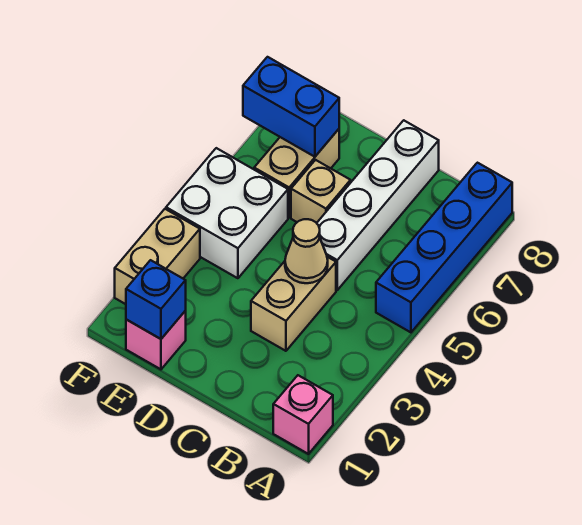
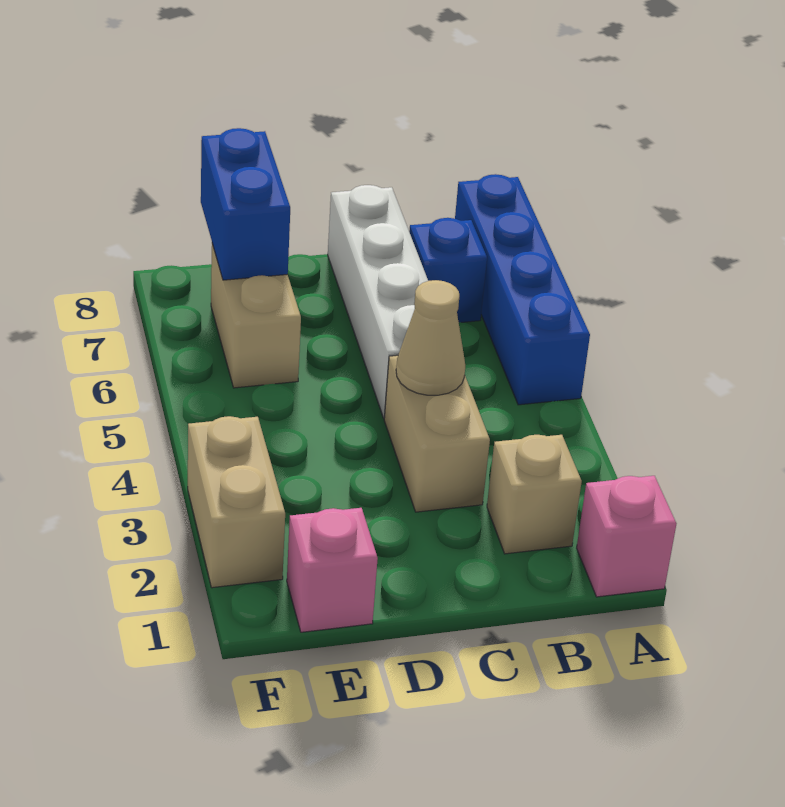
tan brick D6 level 1 -> tan brick B2 level 1
blue brick E1 level 2 -> blue brick B7 level 1
white brick E4:F5 level 1 -> none
blue brick E7:F7 level 2 -> blue brick E7:E8 level 2

